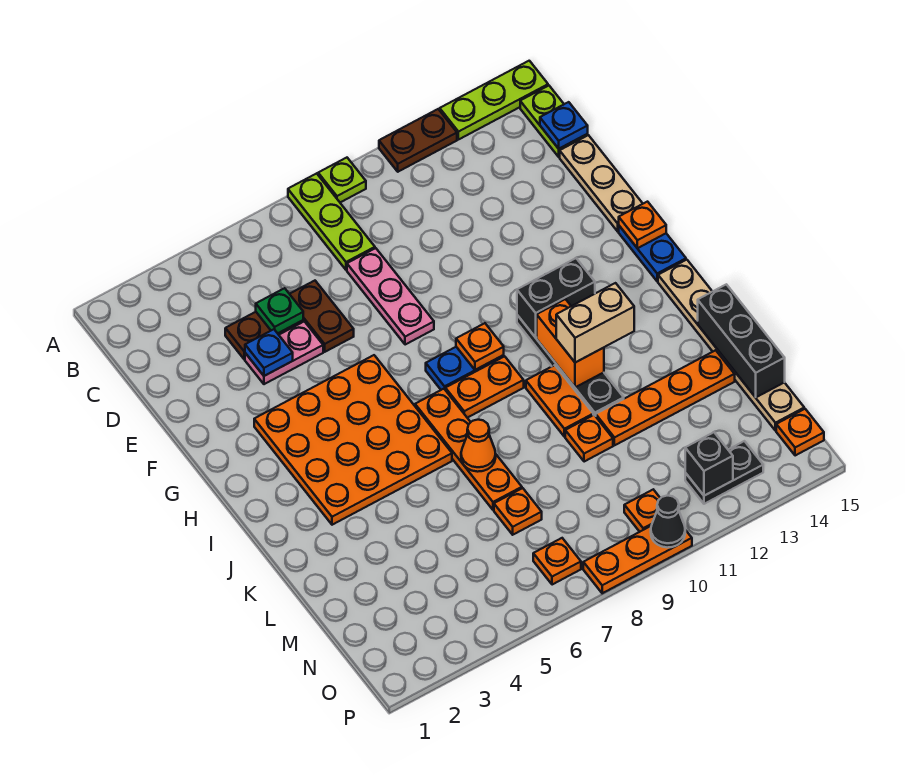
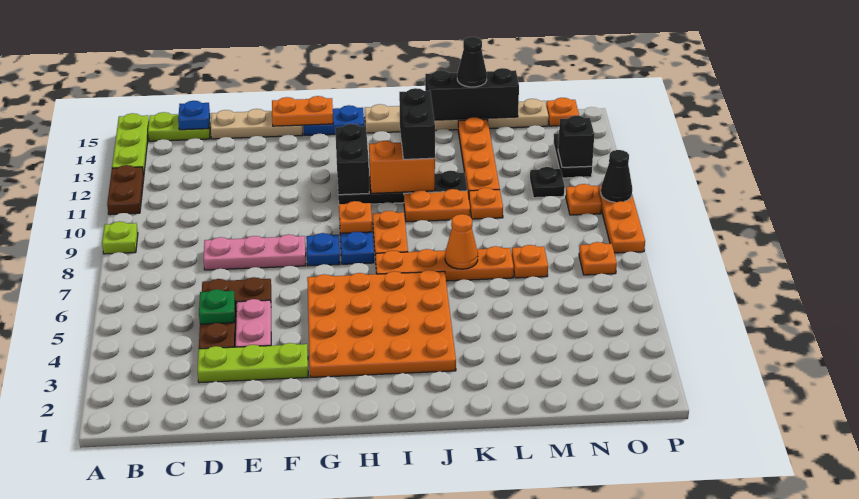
lime plate A8:C8 level 1 -> lime plate D3:F3 level 1
blue plate E4 level 2 -> blue plate G8 level 1
orange plate G15 level 2 -> orange plate F15:G15 level 2
tan brick J11:J12 level 3 -> black brick J11:J12 level 3
none -> black cone L15 level 3
none -> black plate N11 level 1

